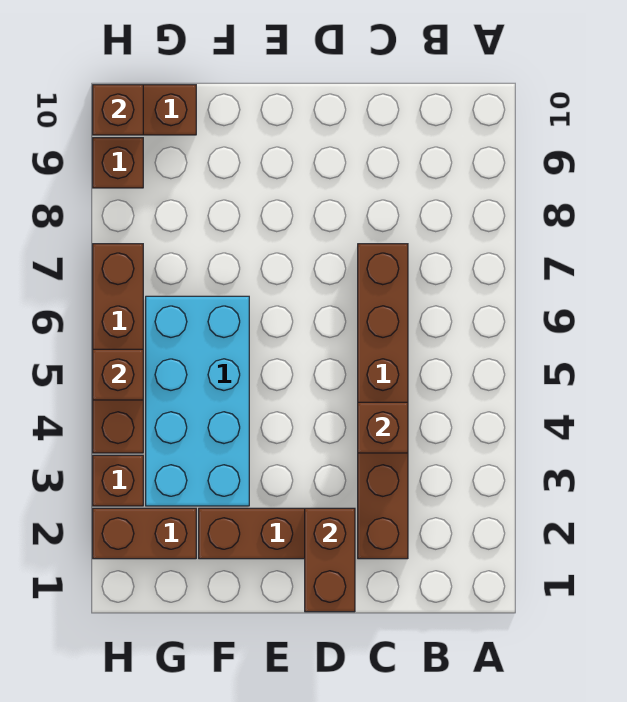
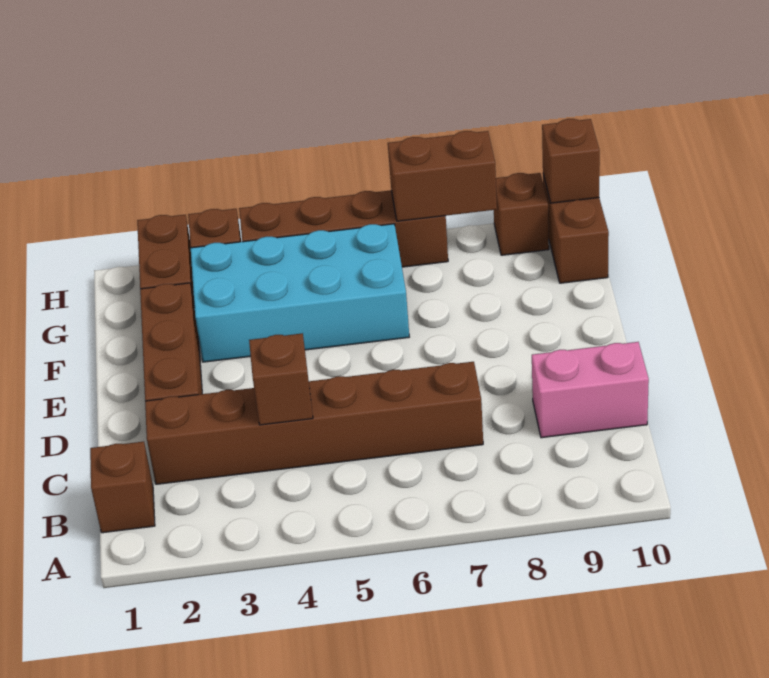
none -> pink brick C9:C10 level 1
brown brick D1:D2 level 2 -> brown brick H7:H8 level 2
brown brick H5 level 2 -> brown brick B1 level 1

